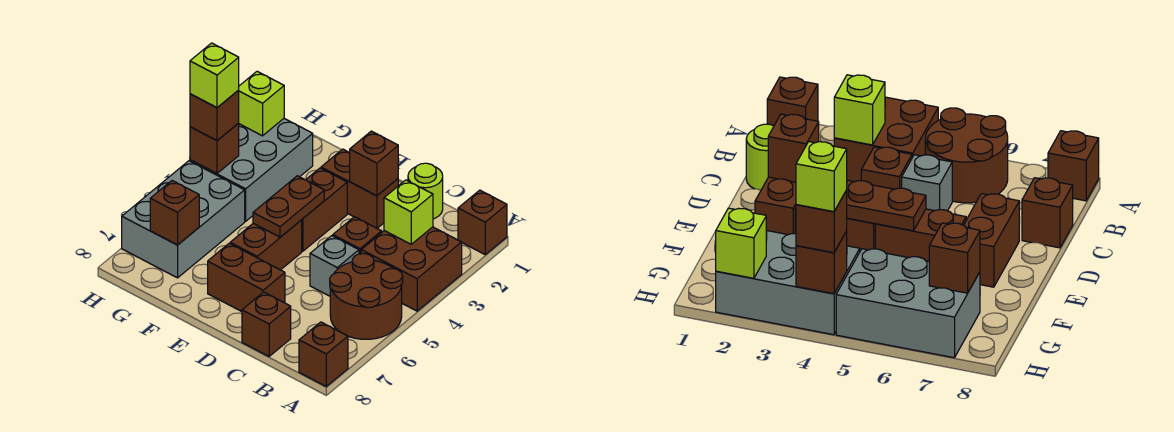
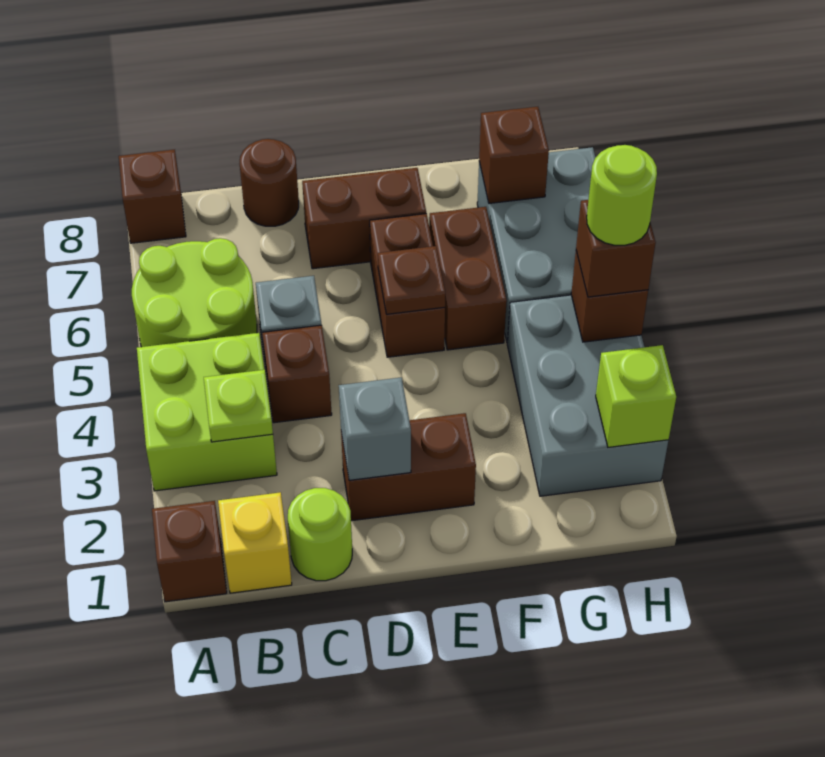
brown brick A3:B4 level 1 -> lime brick A3:B4 level 1
brown round brick A5:B6 level 1 -> lime round brick A5:B6 level 1
none -> yellow brick B1 level 1
lime brick B3 level 2 -> lime plate B3 level 2
brown brick C8 level 1 -> brown round brick C8 level 1
brown brick D2 level 2 -> grey brick D2 level 2
brown brick E3:E4 level 1 -> brown brick F5:F6 level 1
brown plate E4:E5 level 2 -> brown plate E5 level 2
lime brick H4 level 4 -> lime round brick H4 level 4

